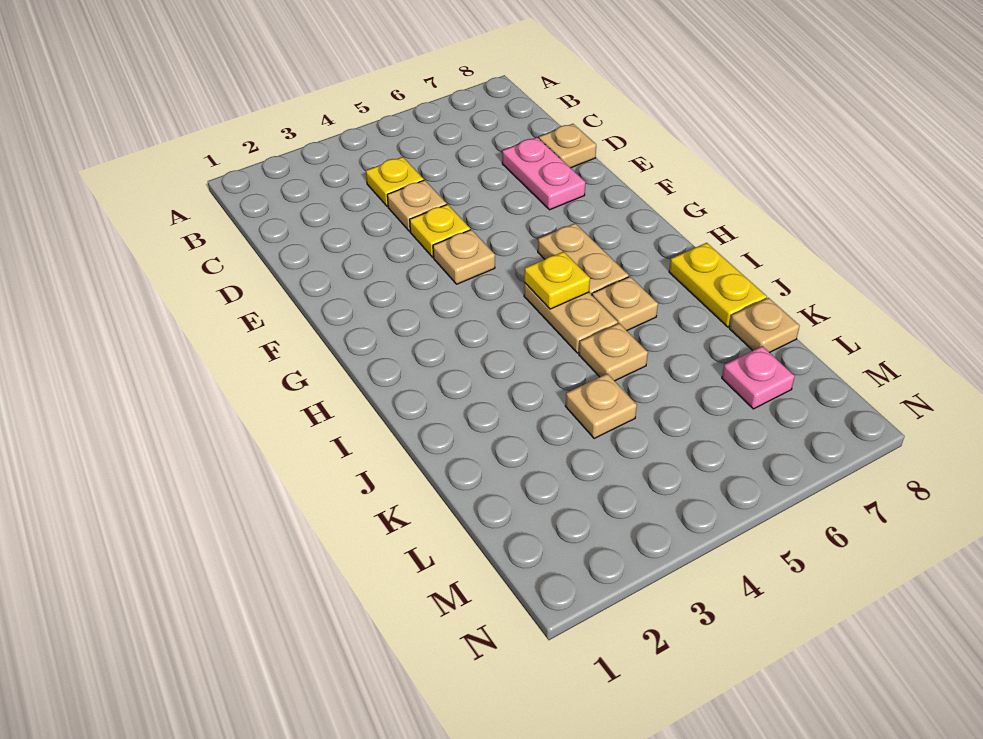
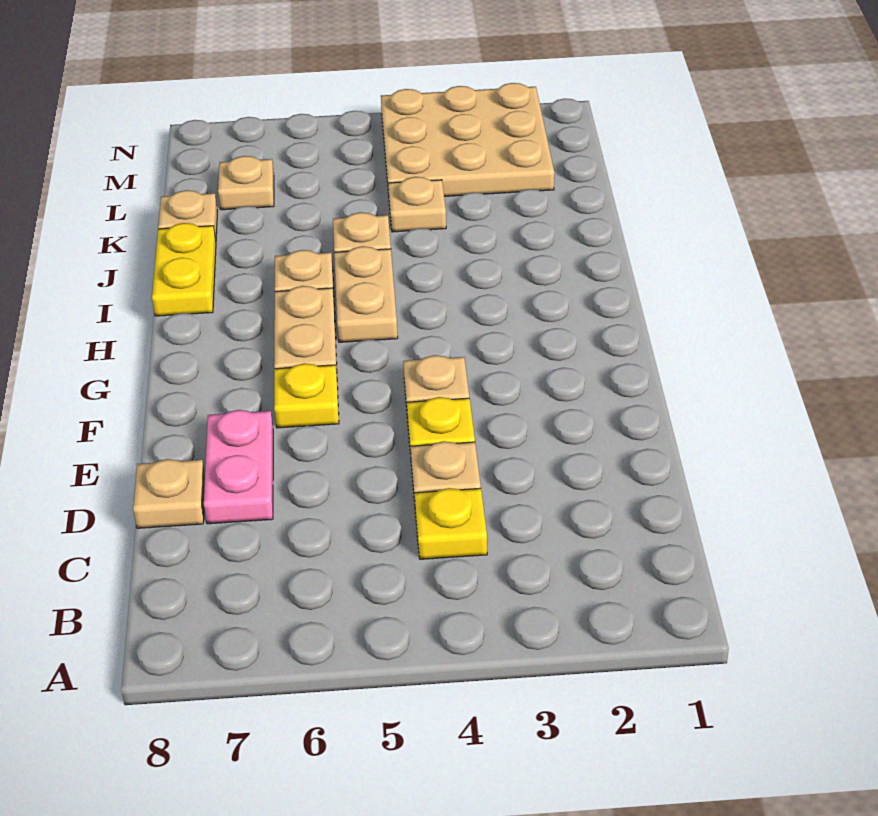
yellow plate H5 level 2 -> yellow plate F6 level 1
none -> tan plate L2:N4 level 1
pink plate L7 level 1 -> tan plate L7 level 1

